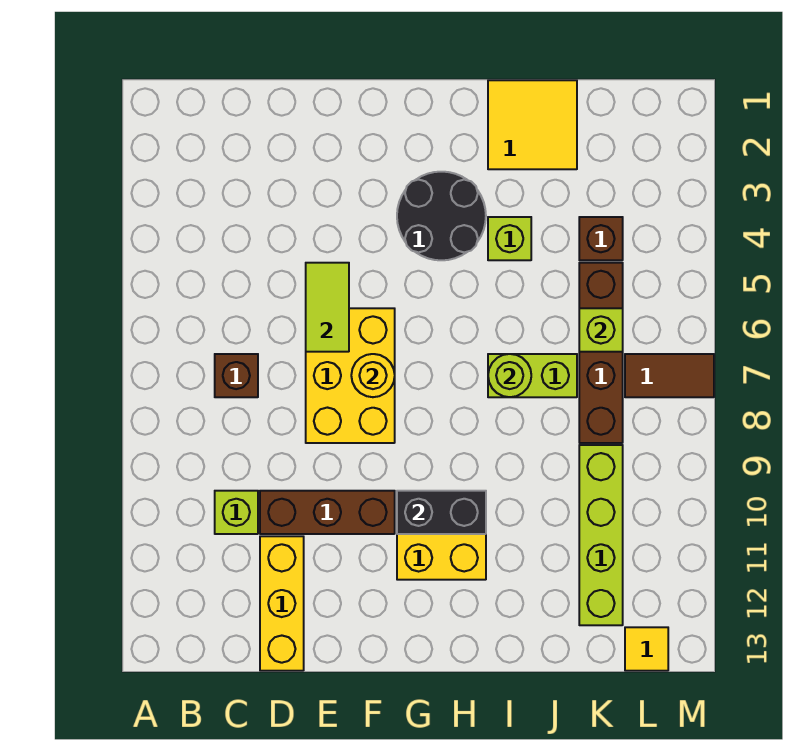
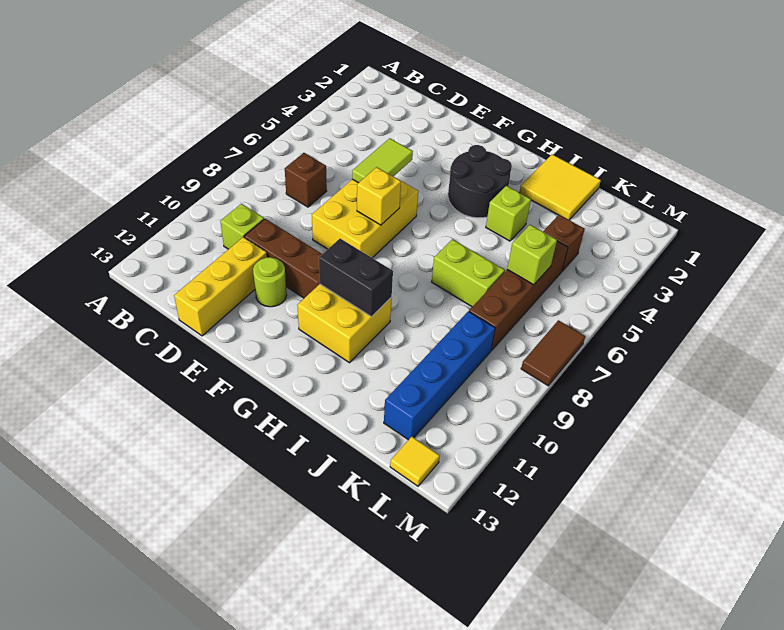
yellow round brick F7 level 2 -> yellow brick F7 level 2
lime round brick I7 level 2 -> lime round brick E11 level 1
lime brick K9:K12 level 1 -> blue brick K9:K12 level 1
brown tile L7:M7 level 1 -> brown tile M7:M8 level 1

